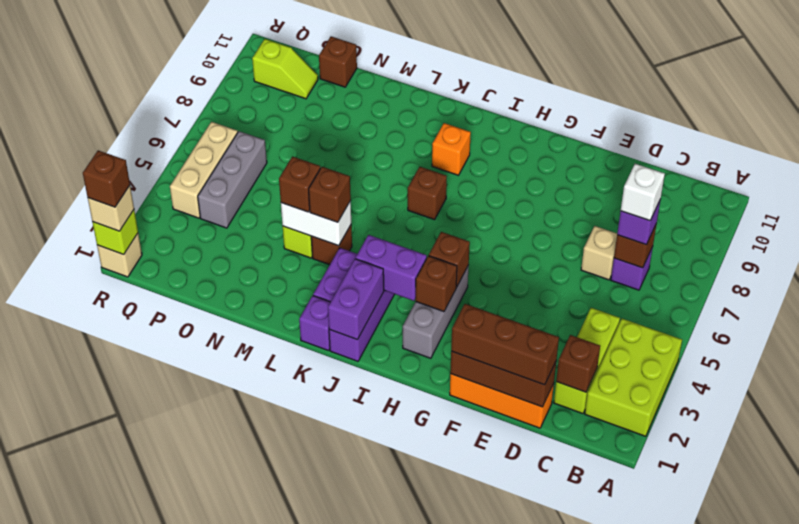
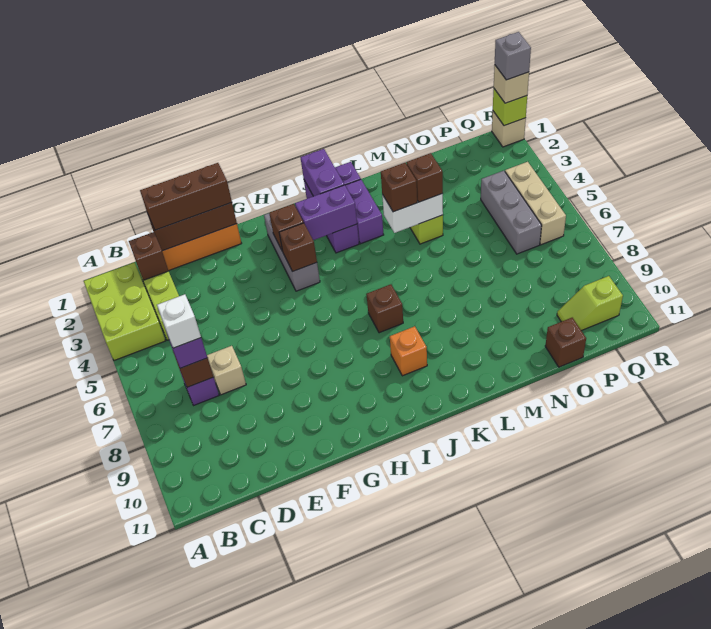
brown brick L4 level 1 -> none
brown brick R1 level 4 -> grey brick R1 level 4

